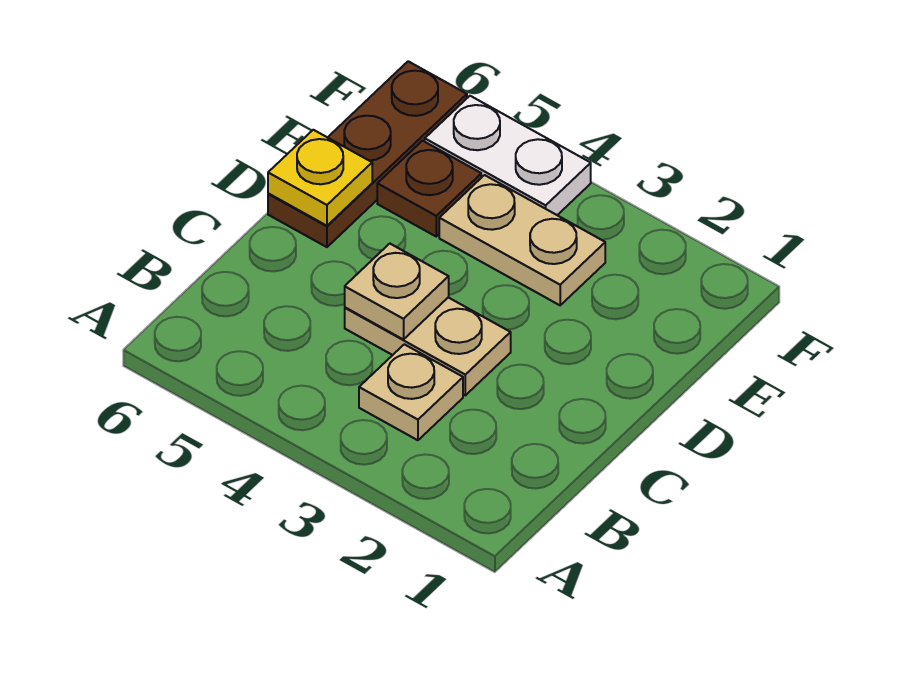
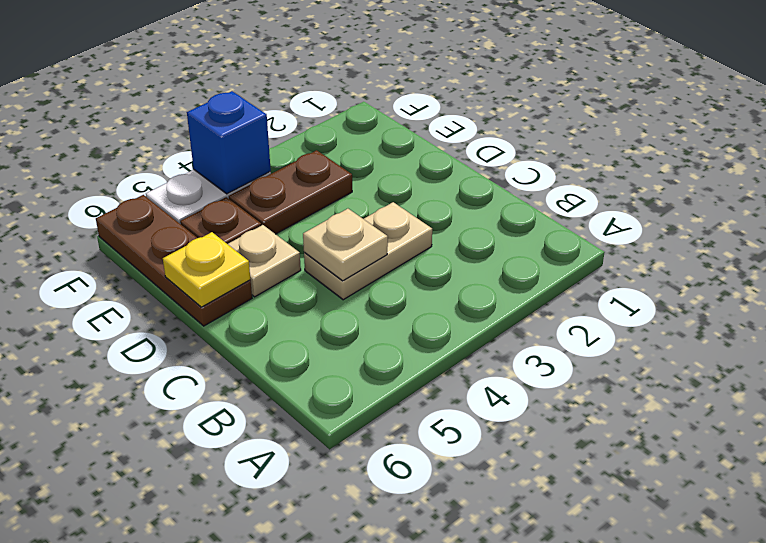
tan plate B3 level 1 -> tan plate D5 level 1
tan plate E3:E4 level 1 -> brown plate E3:E4 level 1
none -> blue brick F4 level 2

